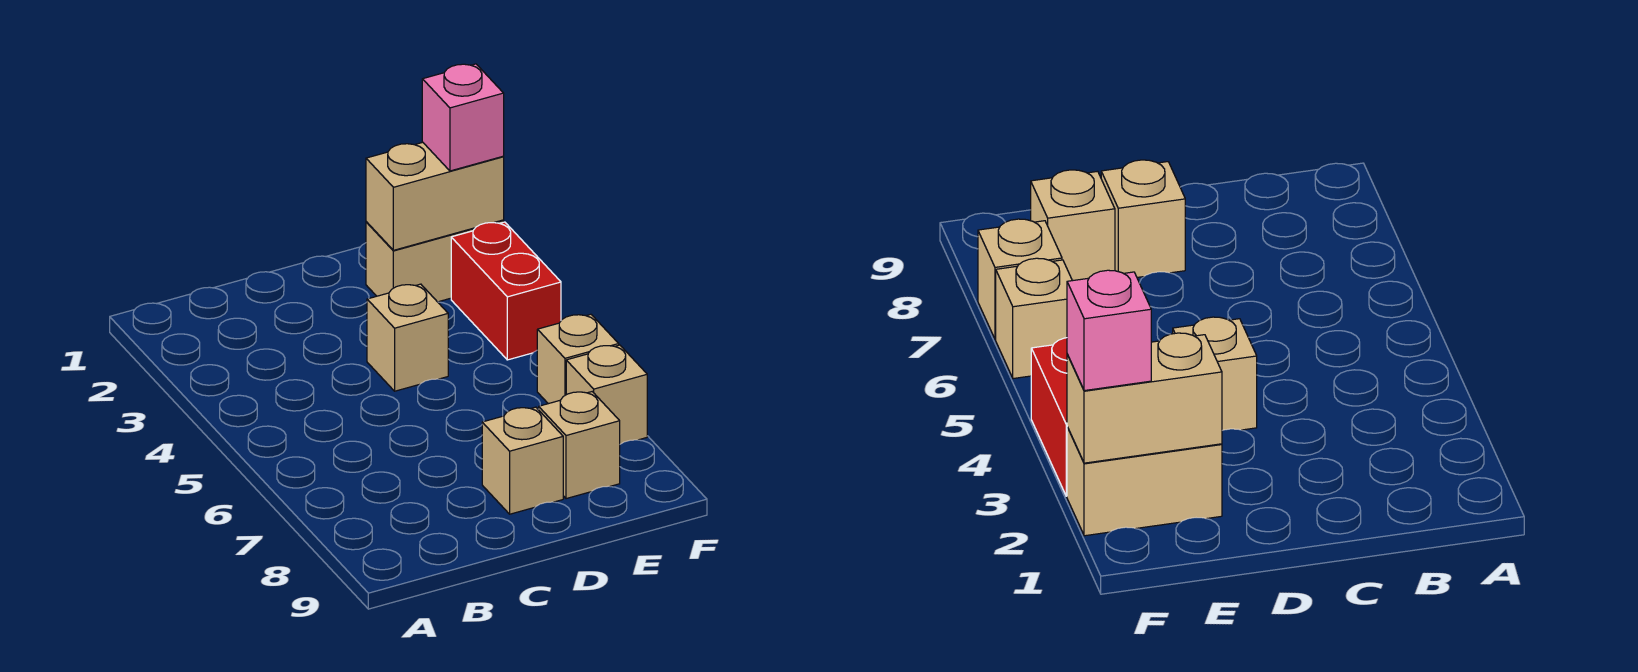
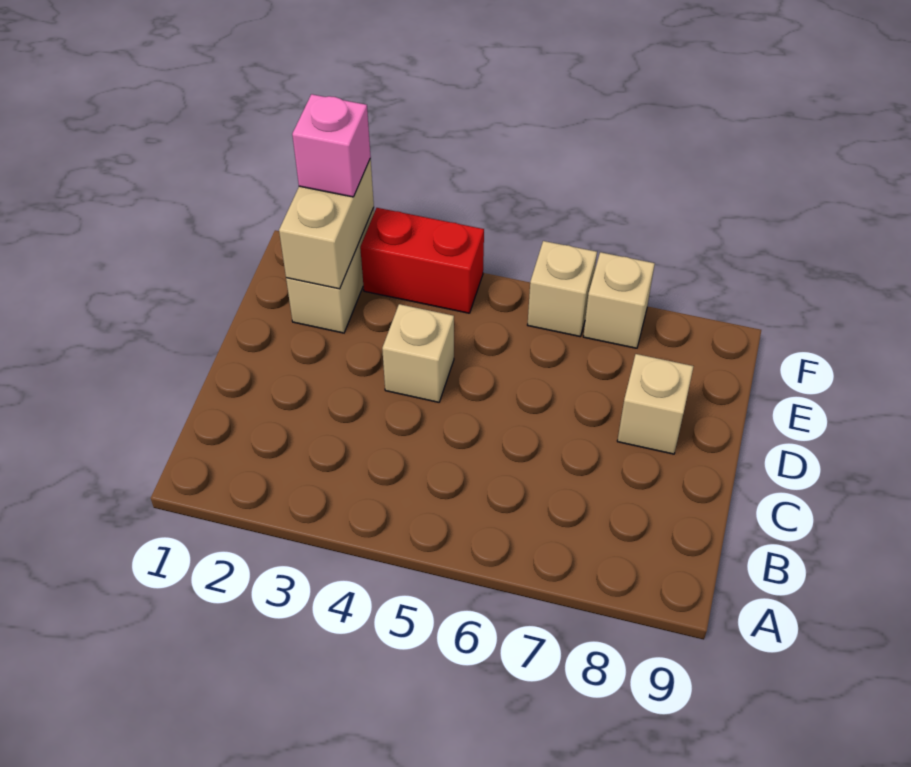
tan brick E8 level 1 -> none

